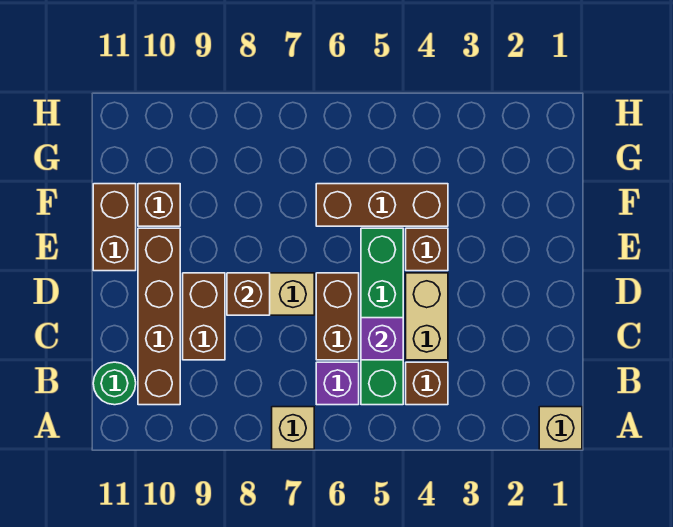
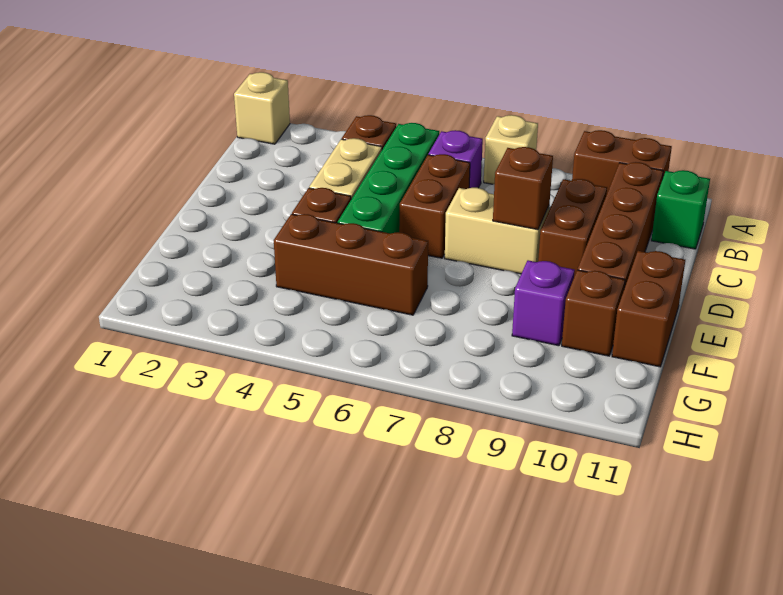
none -> brown brick A9:A10 level 1
green round brick B11 level 1 -> green brick B11 level 1
purple brick C5 level 2 -> purple brick F9 level 1

